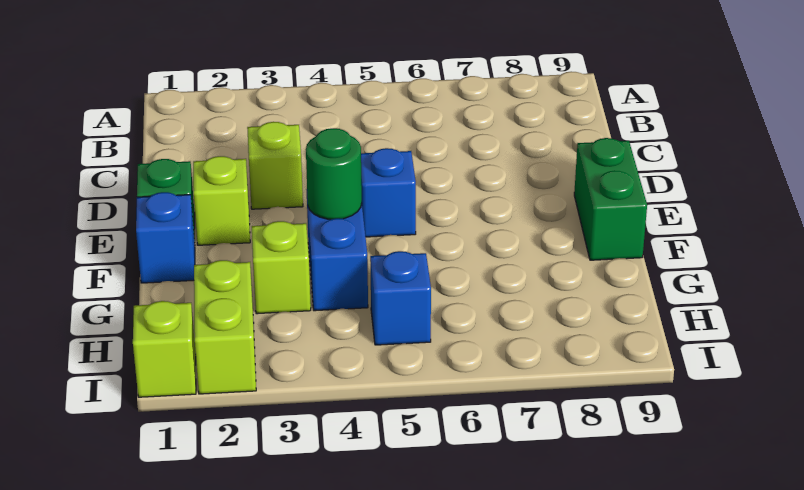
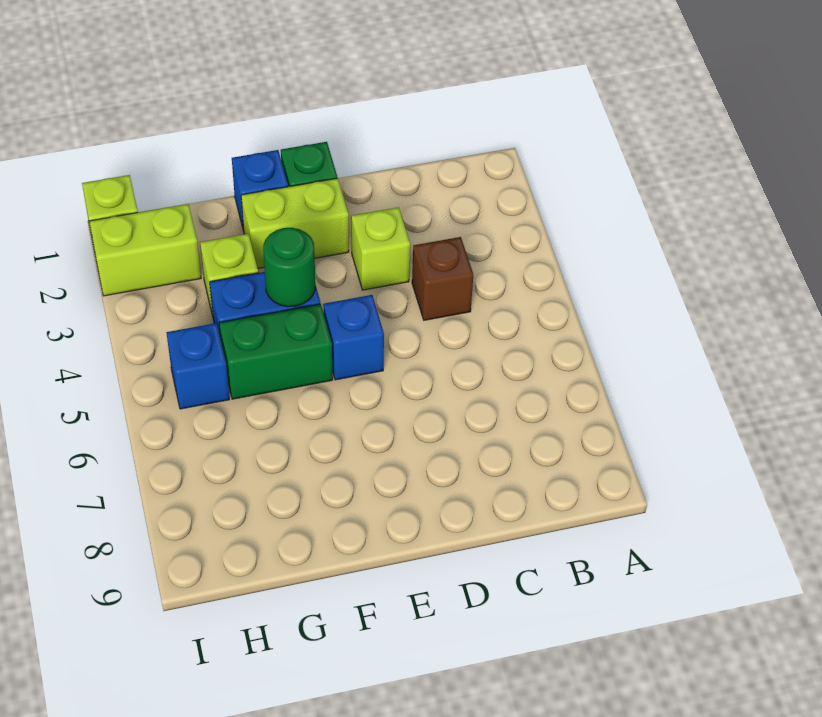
none -> brown brick C4 level 1
lime brick E2 level 1 -> lime brick E2:F2 level 1
green brick E9:F9 level 1 -> green brick F5:G5 level 1

